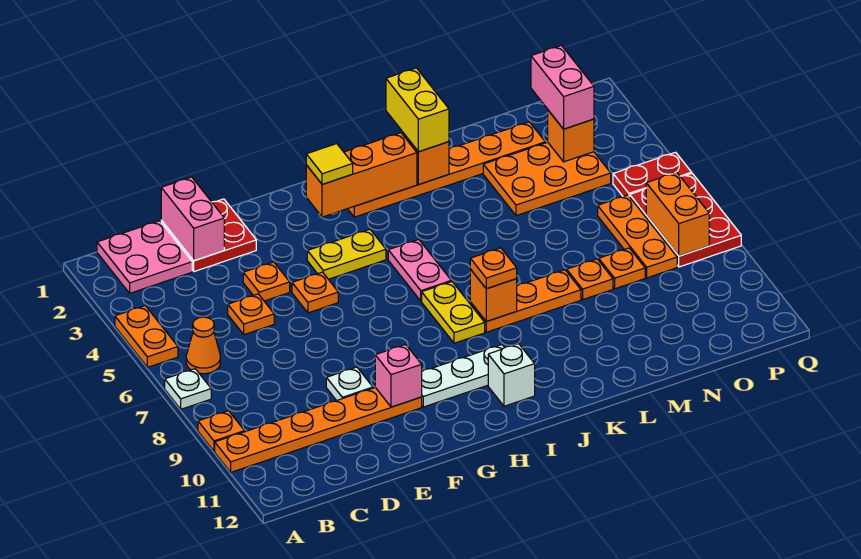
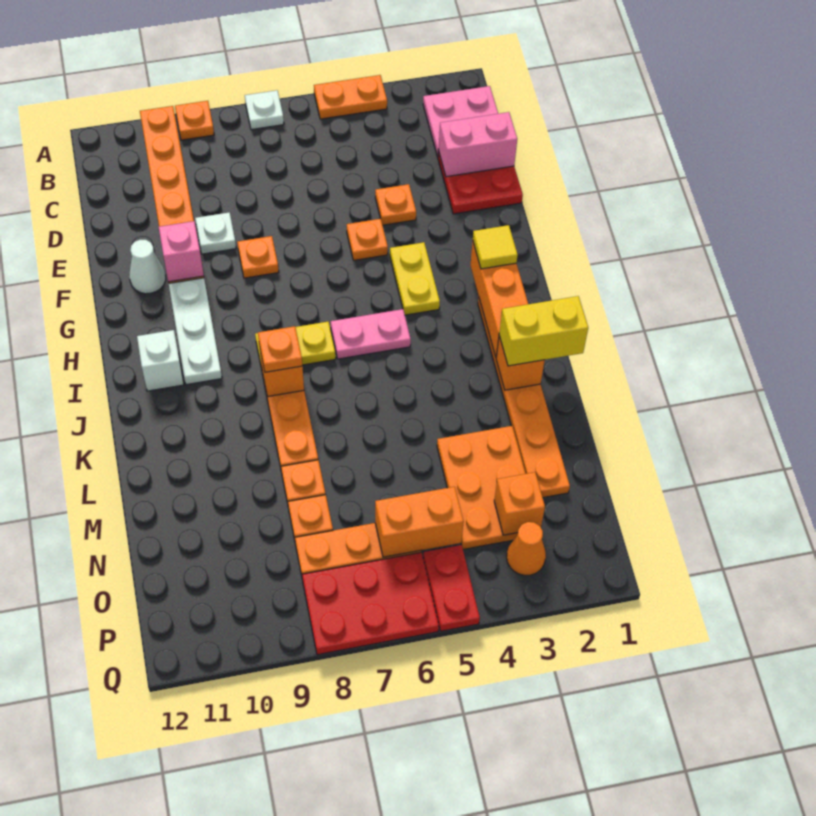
orange cone B6 level 1 -> orange cone P3 level 1
orange plate D5 level 1 -> orange plate F8 level 1
none -> white cone F11 level 1
pink brick O2:O3 level 3 -> none
orange brick P7:P8 level 2 -> orange brick O5:O6 level 2

